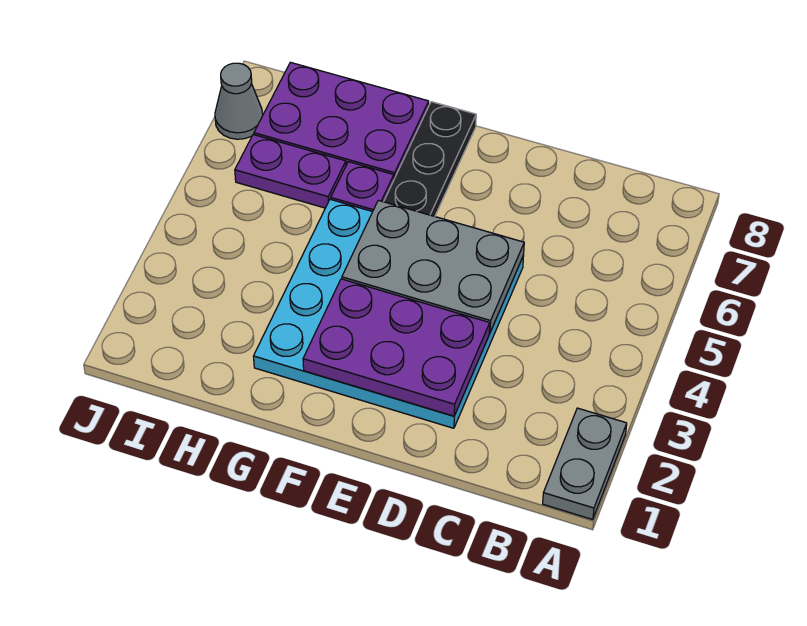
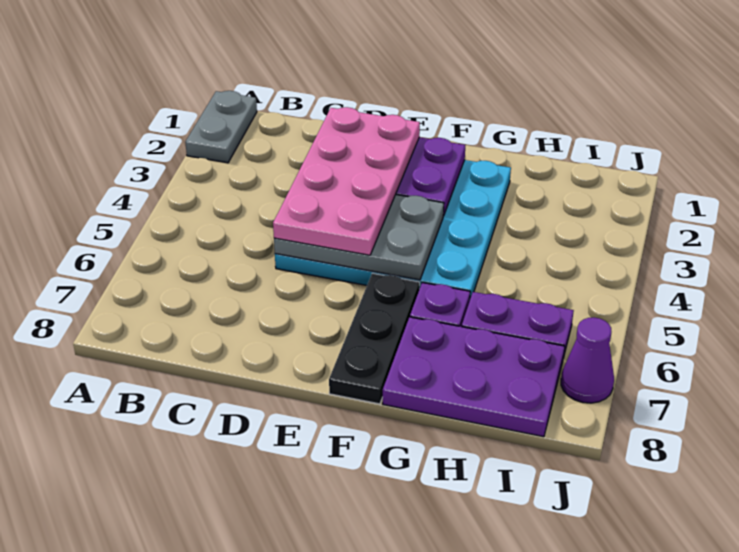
none -> pink plate D2:E5 level 3
grey cone J7 level 1 -> purple cone J7 level 1

